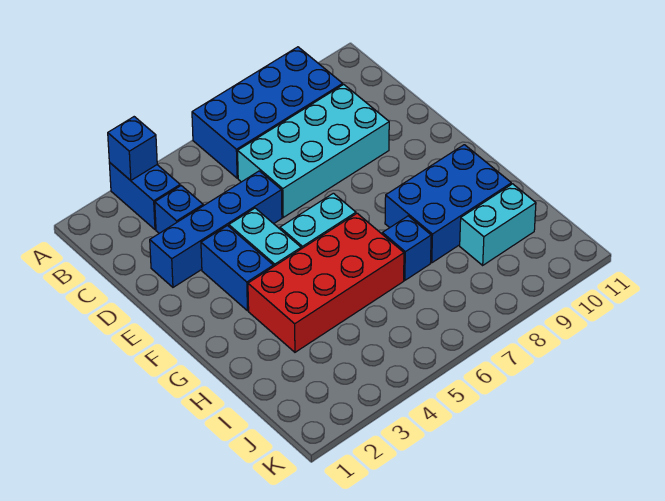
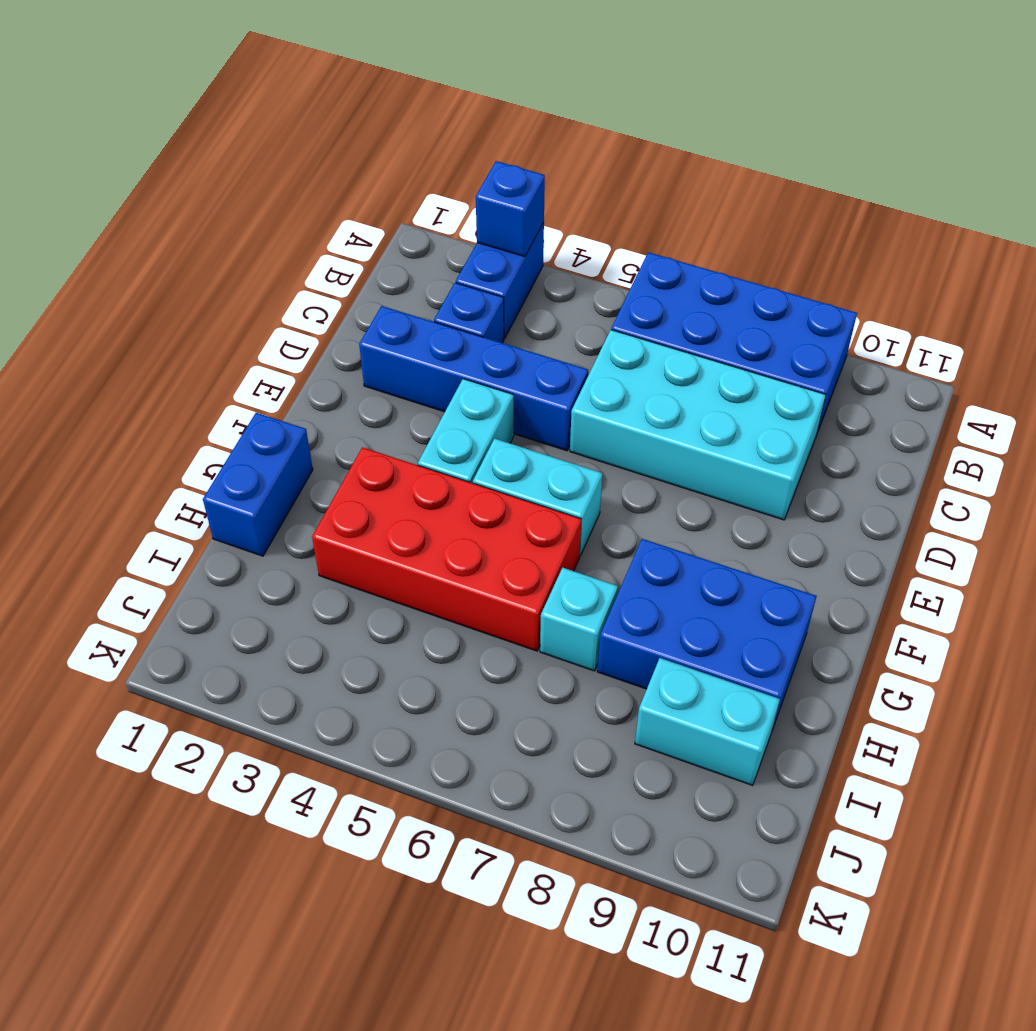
blue brick E3:F3 level 1 -> blue brick G1:H1 level 1
blue brick H7 level 1 -> cyan brick H7 level 1

